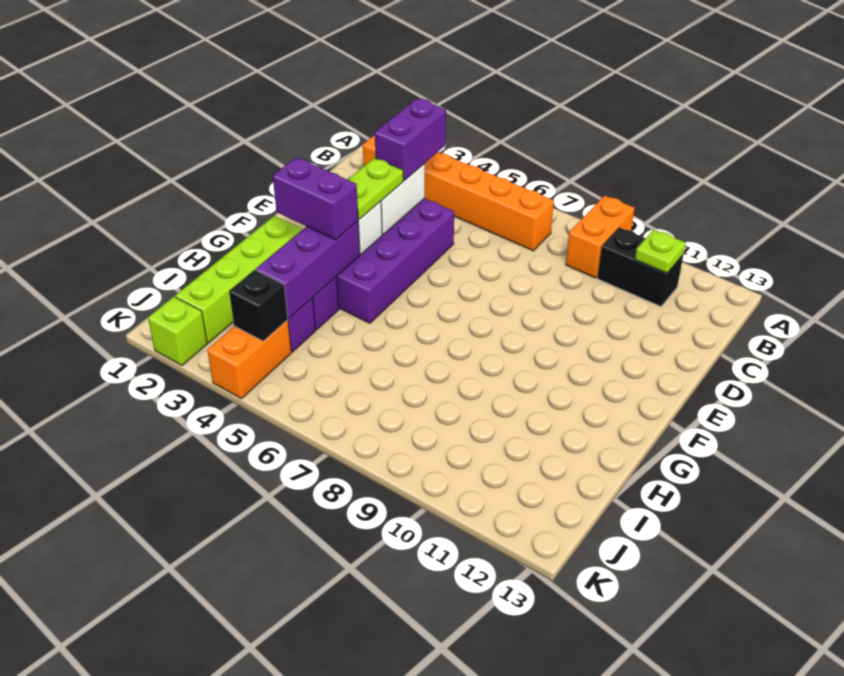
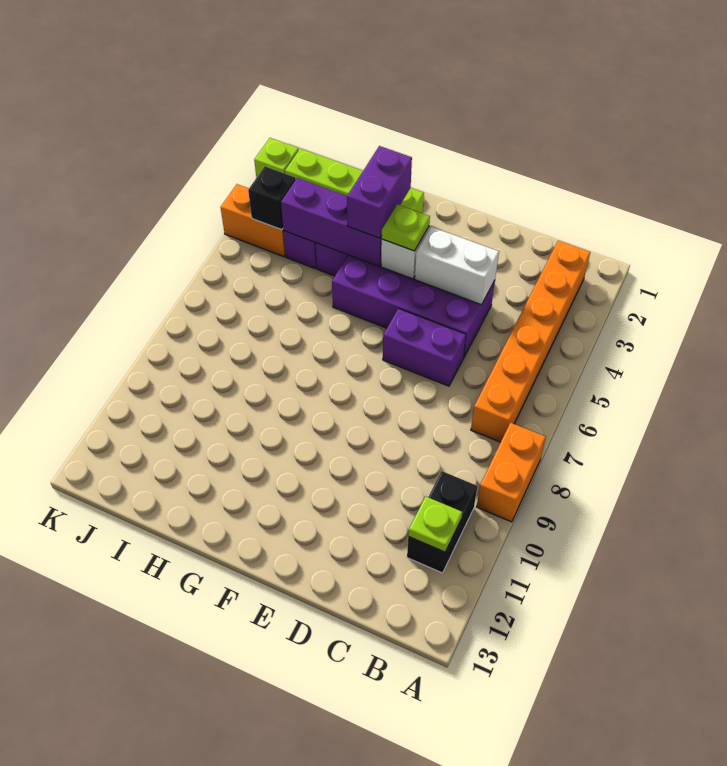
orange brick A9:B9 level 1 -> orange brick A8:A9 level 1
purple brick C4:D4 level 3 -> purple brick D6:E6 level 1
lime plate E4:F4 level 3 -> lime plate F4 level 3

